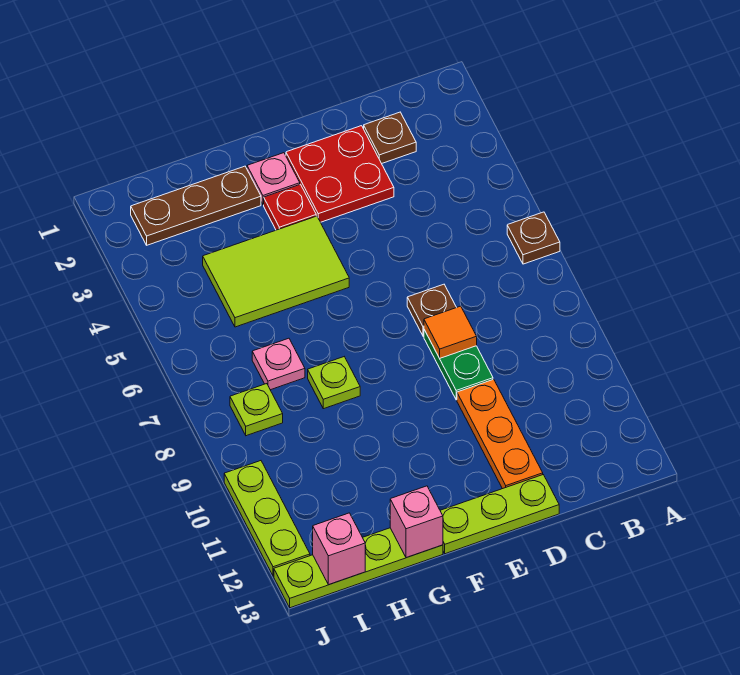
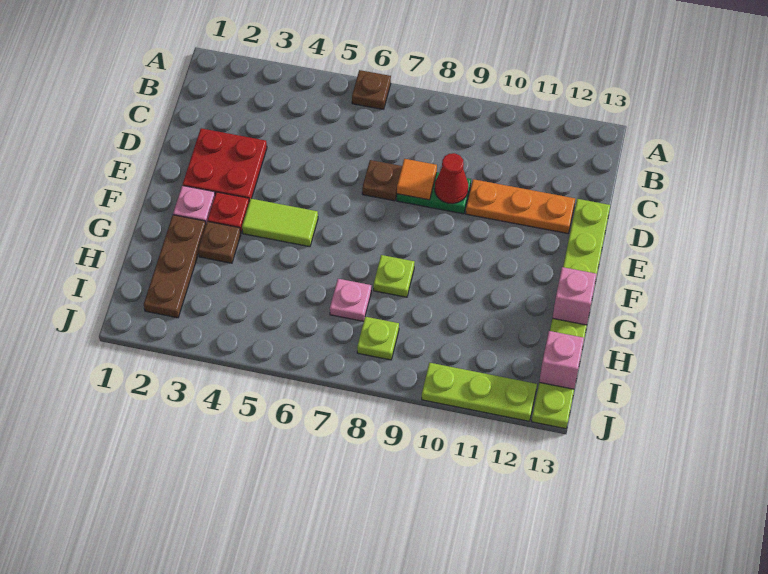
brown plate C2 level 1 -> brown plate G3 level 1
none -> red cone D9 level 2
lime tile F4:H5 level 1 -> lime tile F4:F5 level 1

